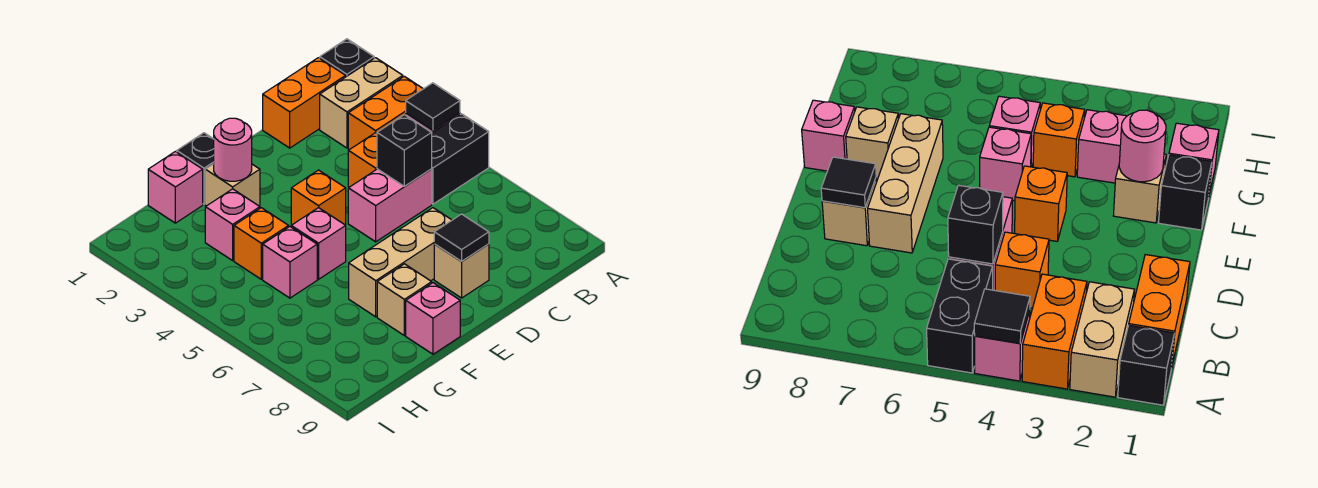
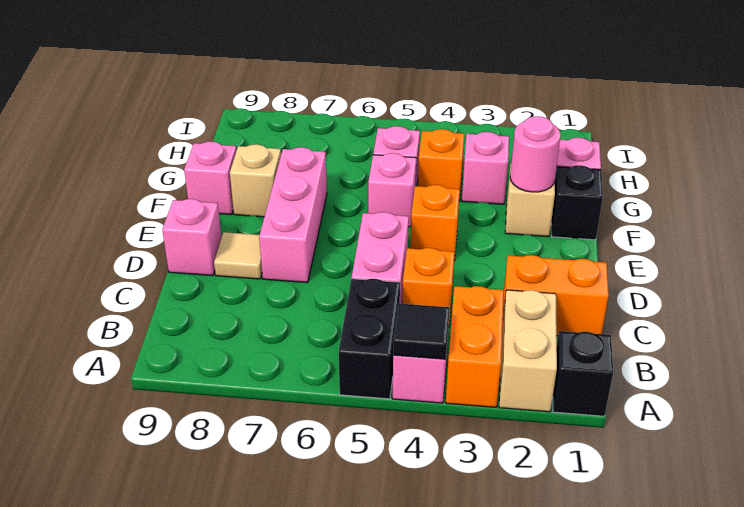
orange brick B1:C1 level 1 -> orange brick C1:C2 level 1
black brick C5 level 2 -> none
tan brick D7:F7 level 1 -> pink brick D7:F7 level 1
tan brick D8 level 1 -> tan tile D8 level 1
black tile D8 level 2 -> none
none -> pink brick D9 level 1

